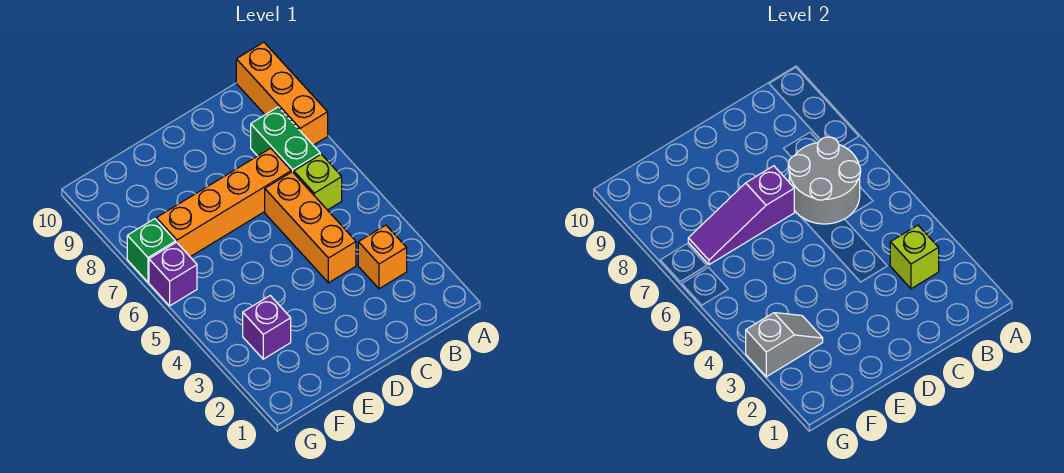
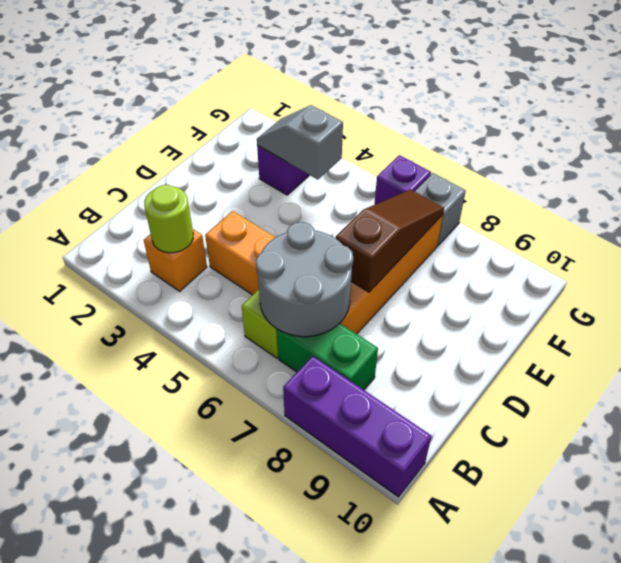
orange brick A8:A10 level 1 -> purple brick A8:A10 level 1
lime brick B3 level 2 -> lime round brick B3 level 2
purple slope D7:F7 level 2 top D -> brown slope D7:F7 level 2 top D
grey slope F3:G3 level 2 top G -> grey slope F3:F4 level 2 top 4
green brick G7 level 1 -> grey brick G7 level 1

